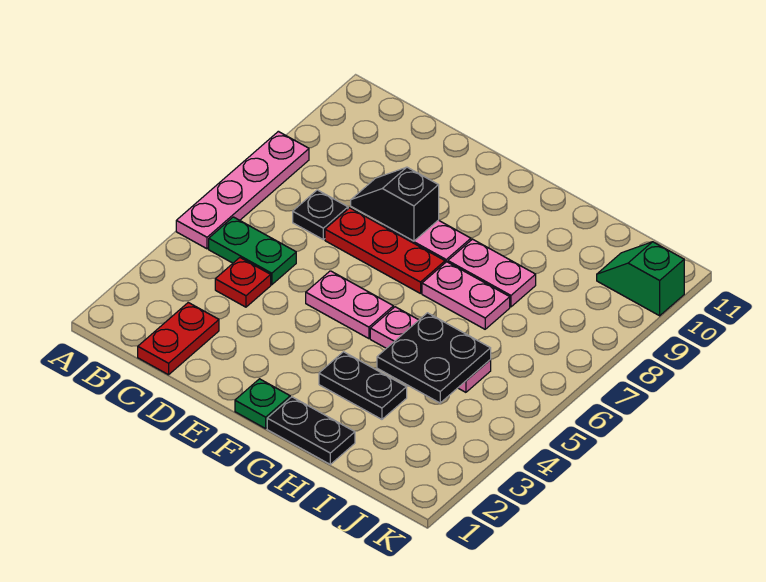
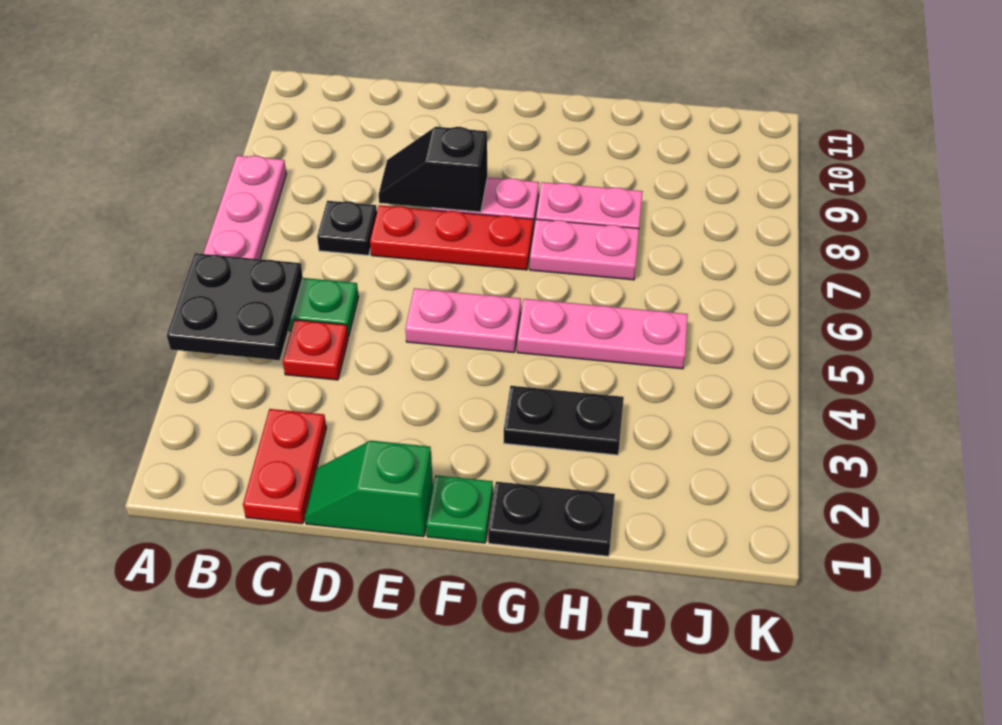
black plate H4:I5 level 2 -> black plate A4:B5 level 2
green slope J10:K10 level 1 top K -> green slope D1:E1 level 1 top E

